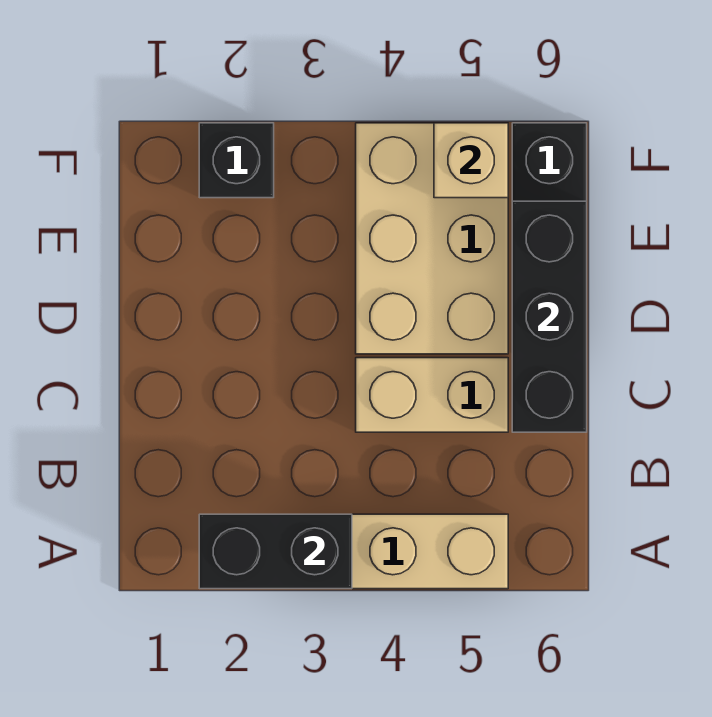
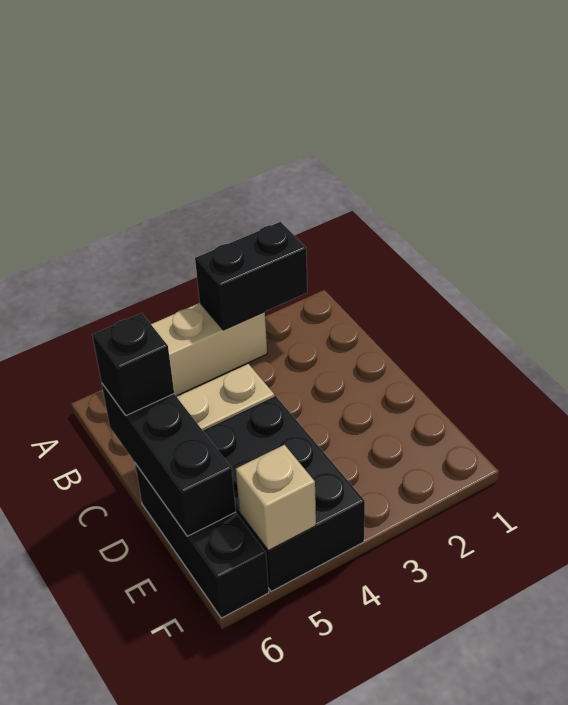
tan brick D4:F5 level 1 -> black brick D4:F5 level 1
black brick F2 level 1 -> black brick C6 level 3

